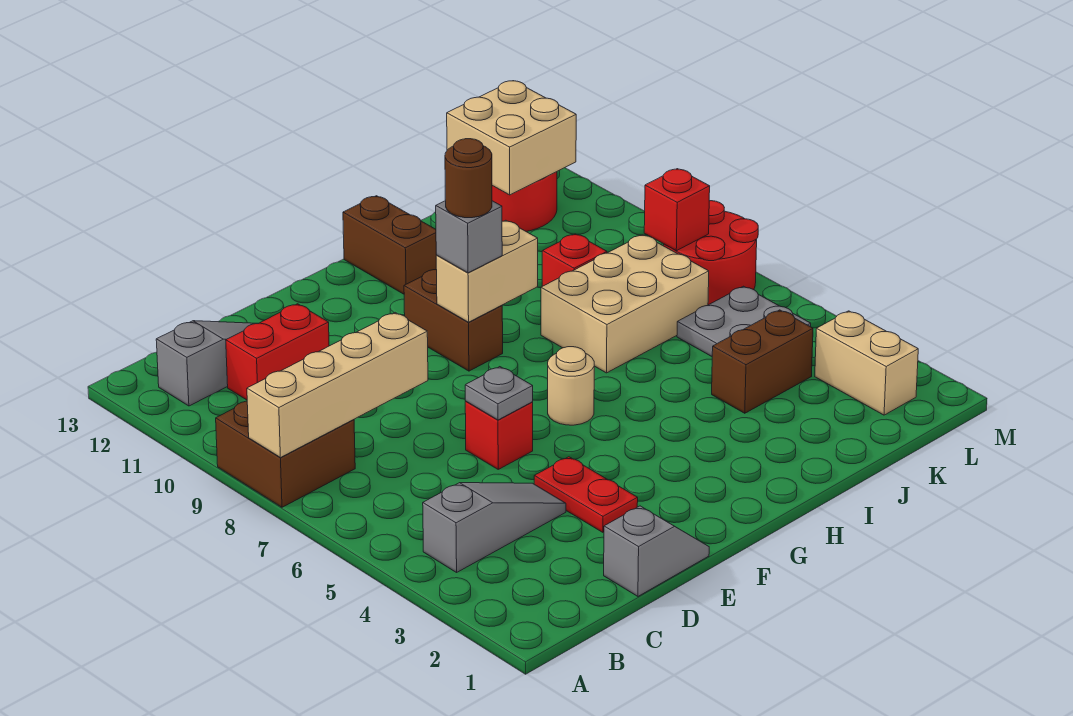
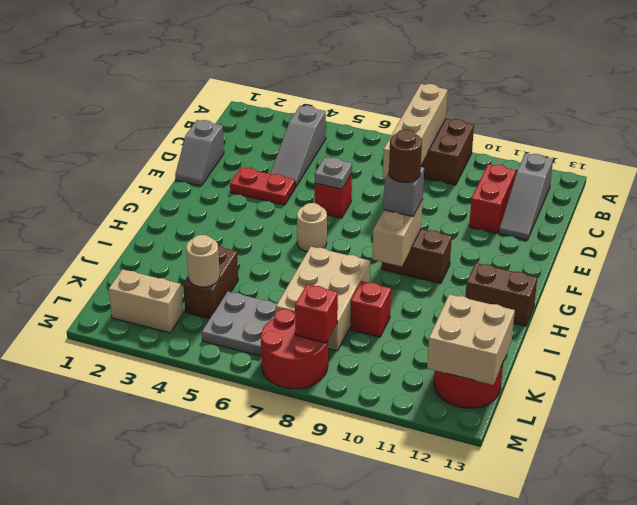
none -> tan round brick K4 level 2

